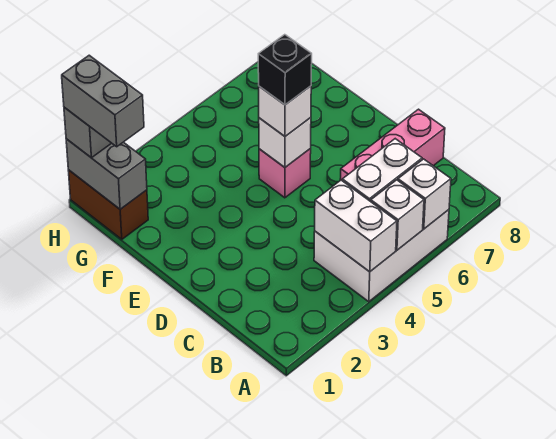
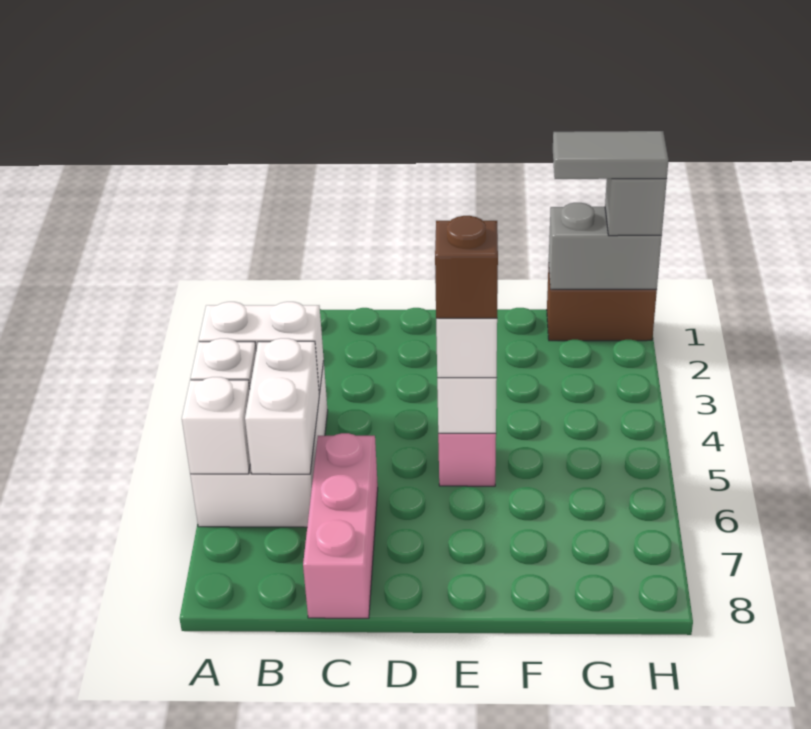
black brick E5 level 4 -> brown brick E5 level 4
grey brick G1:H1 level 4 -> grey tile G1:H1 level 4

